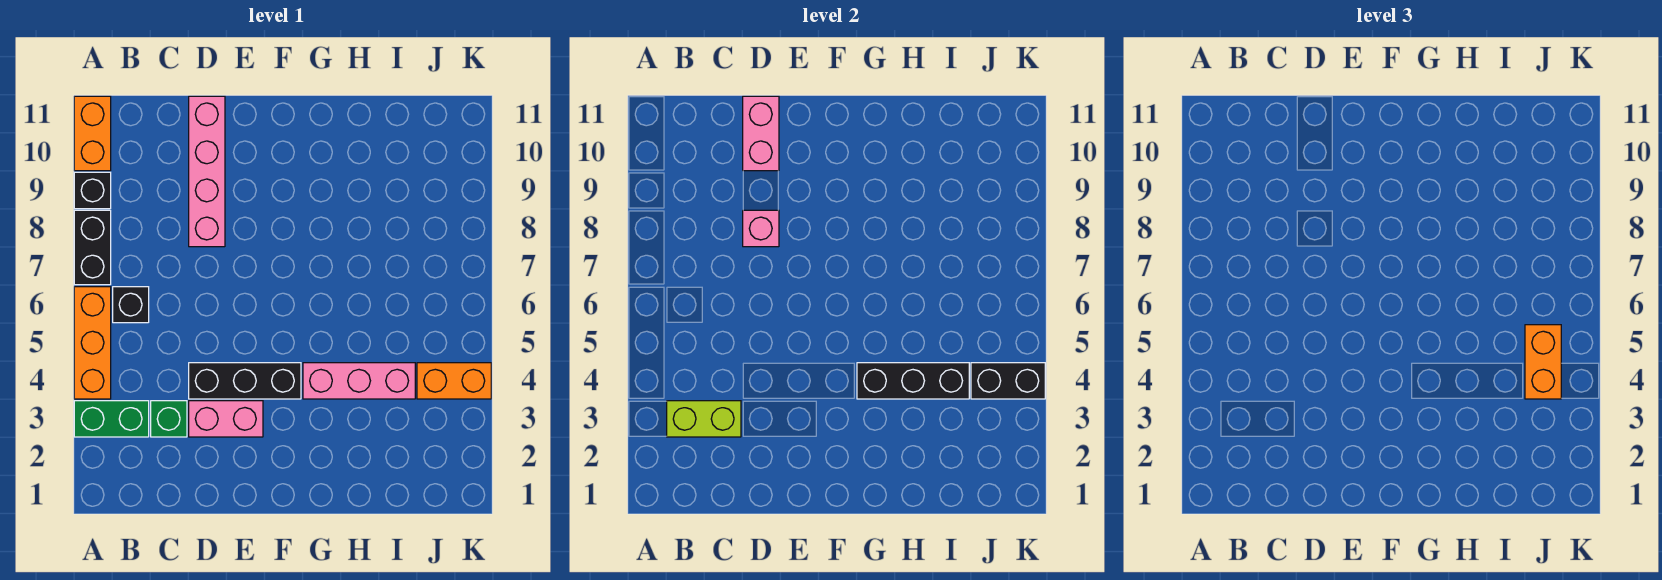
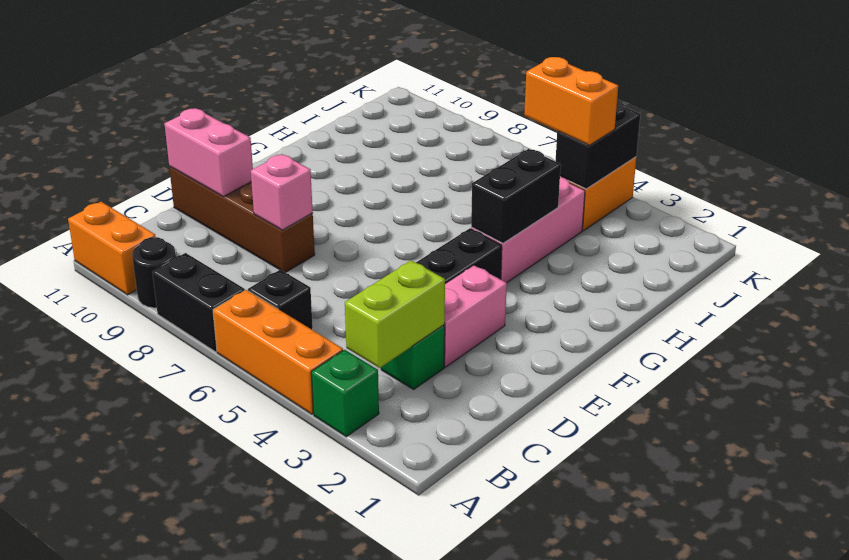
green brick A3:B3 level 1 -> green brick A3 level 1
black brick A9 level 1 -> black round brick A9 level 1
pink brick D8:D11 level 1 -> brown brick D8:D11 level 1
black brick G4:I4 level 2 -> black brick G4:H4 level 2

